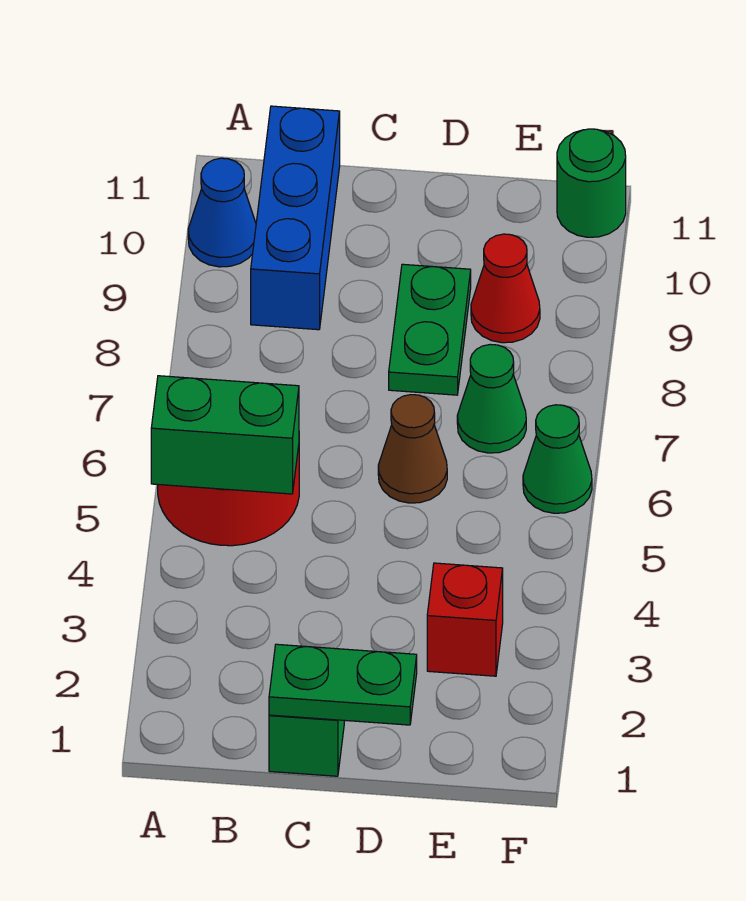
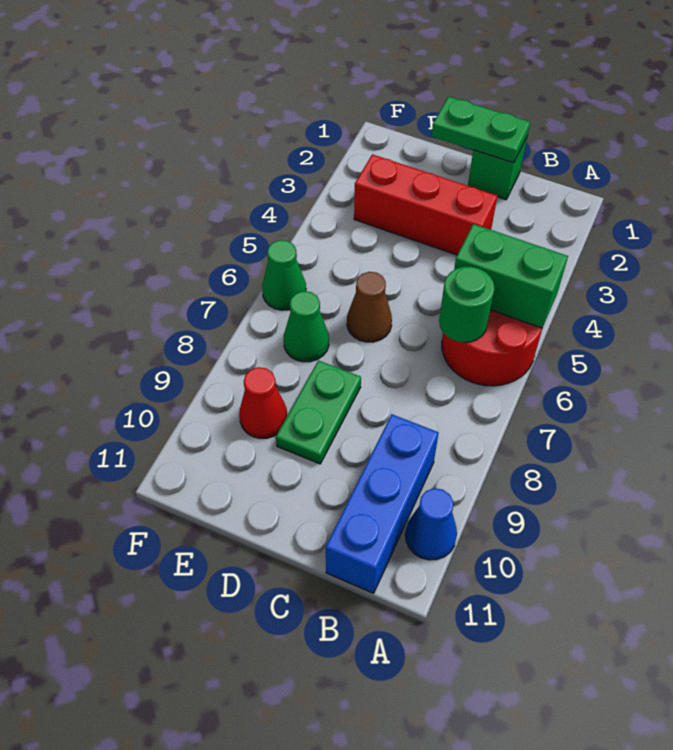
red brick E3 level 1 -> red brick C3:E3 level 1
green round brick F11 level 1 -> green round brick B6 level 2

